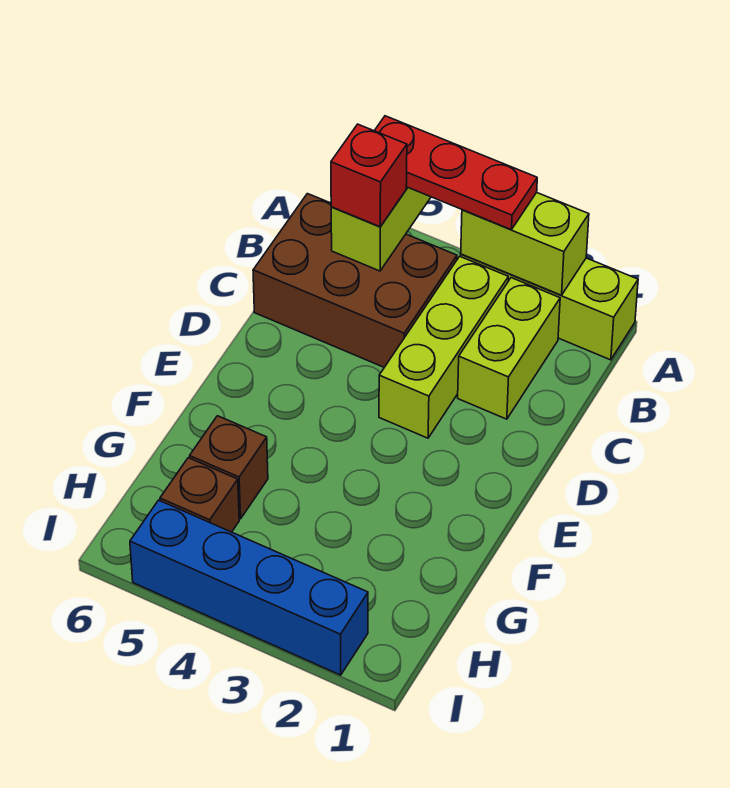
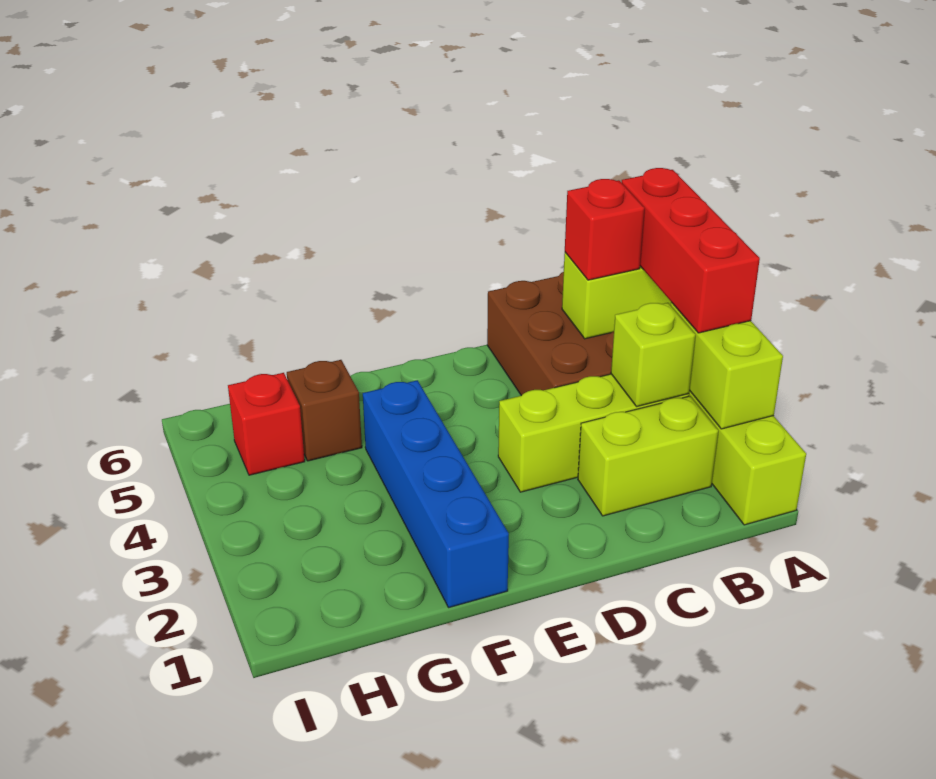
red plate A3:A5 level 3 -> red brick A3:A5 level 3
none -> lime brick B3 level 2
brown brick H5 level 1 -> red brick H5 level 1
blue brick I2:I5 level 1 -> blue brick F1:F4 level 1

